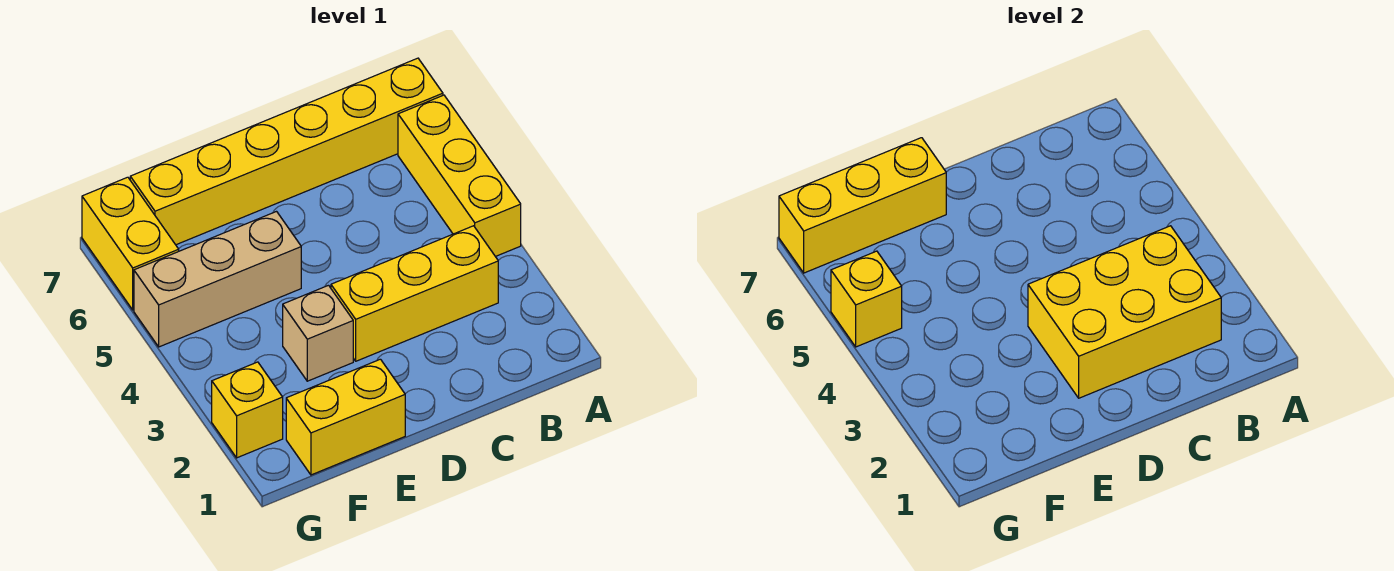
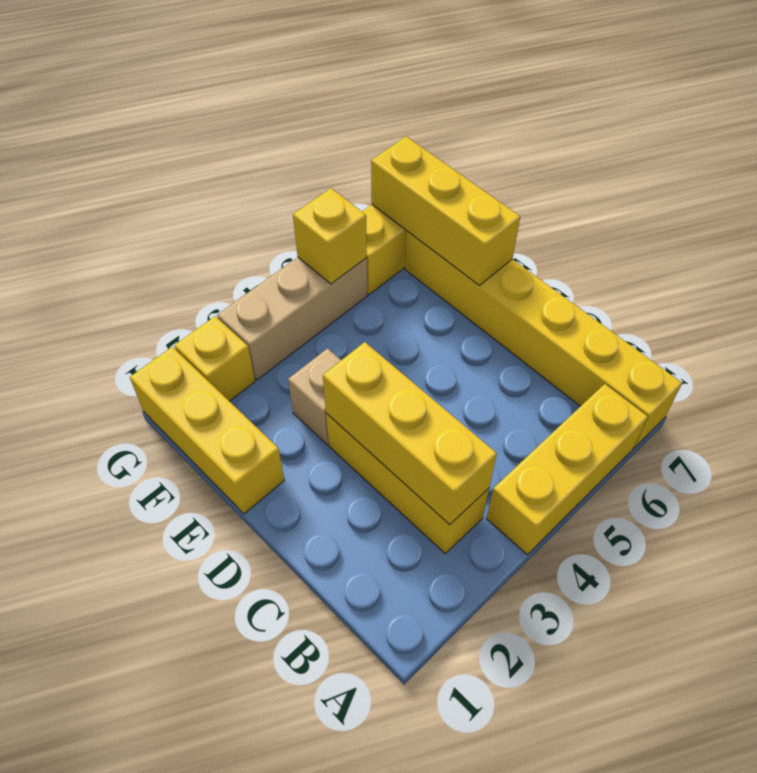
yellow brick B2:D3 level 2 -> yellow brick B3:D3 level 2
yellow brick E1:F1 level 1 -> yellow brick E1:G1 level 1
tan brick E5:G5 level 1 -> tan brick G3:G5 level 1

